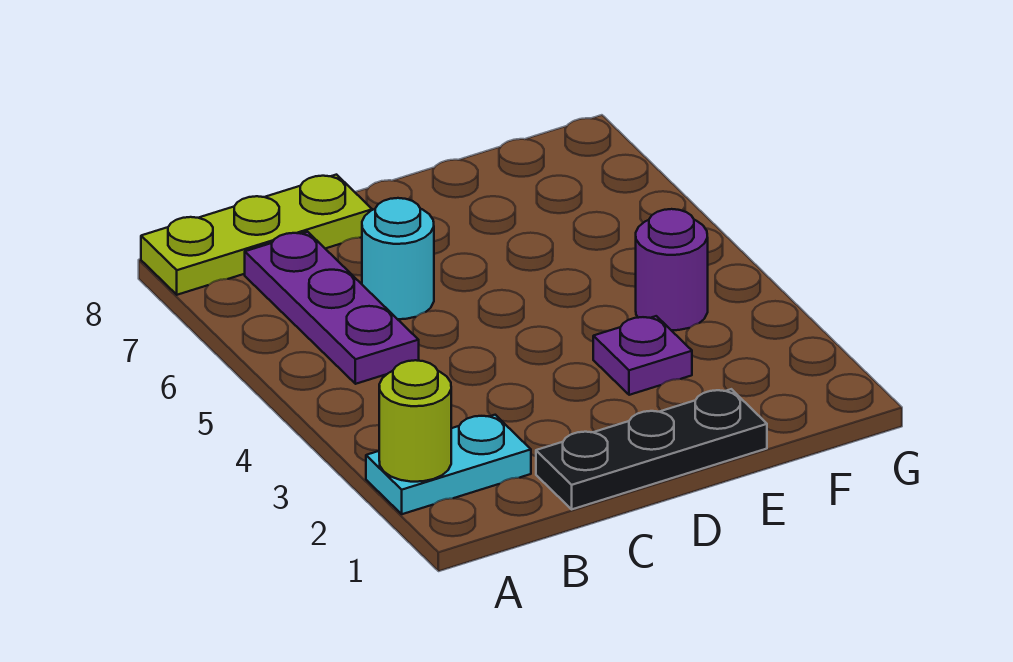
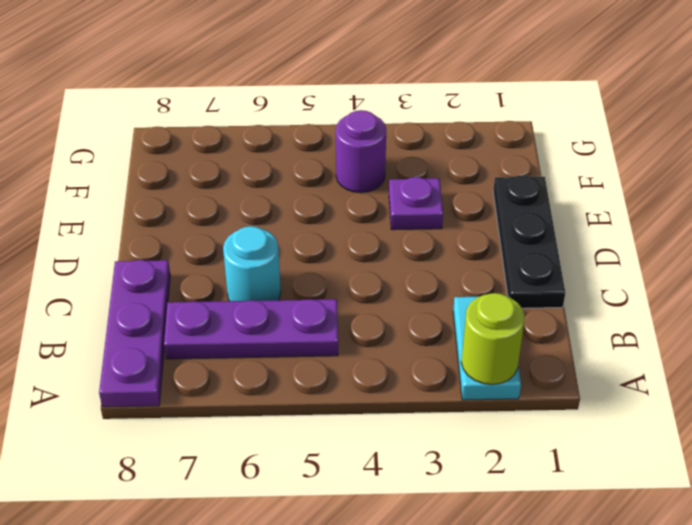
lime plate A8:C8 level 1 -> purple plate A8:C8 level 1

